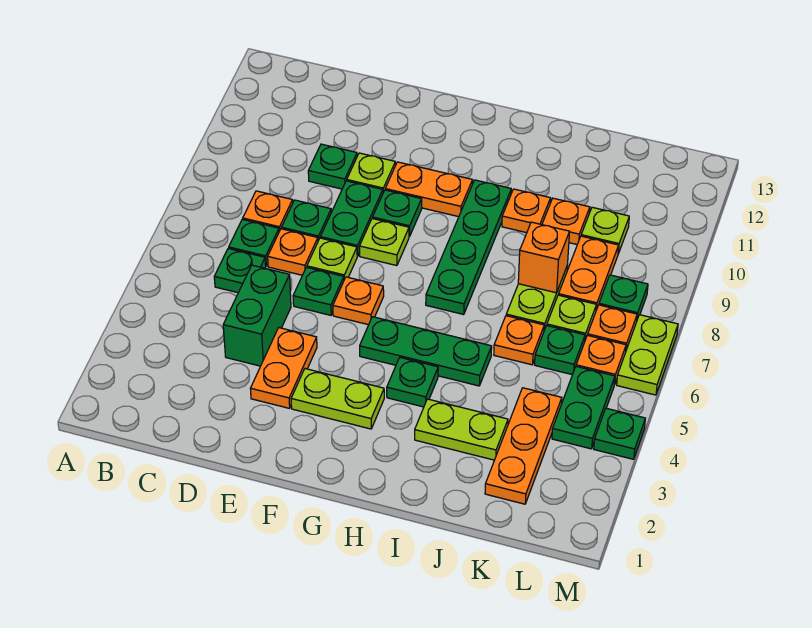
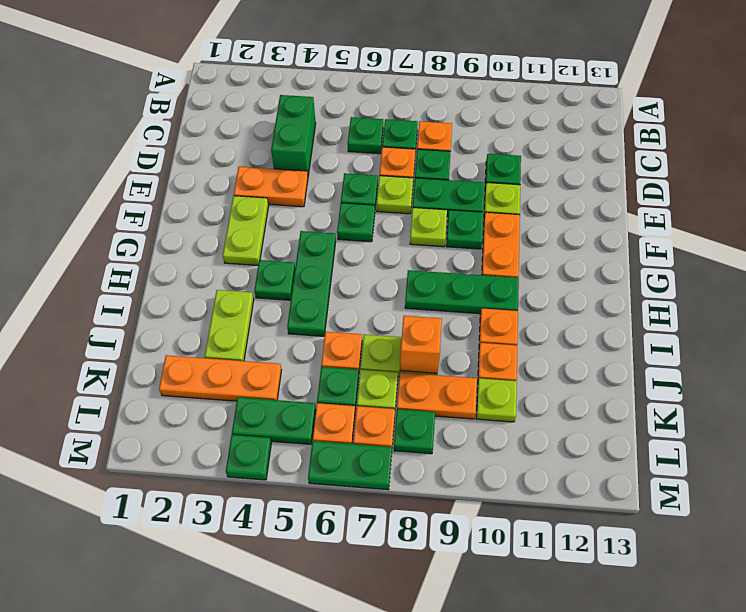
green brick D4:D5 level 1 -> green brick C4:D4 level 1
orange plate F6 level 1 -> green plate F6 level 1
green plate H7:H10 level 1 -> green plate H8:H10 level 1
lime plate M6:M7 level 1 -> green plate M6:M7 level 1

